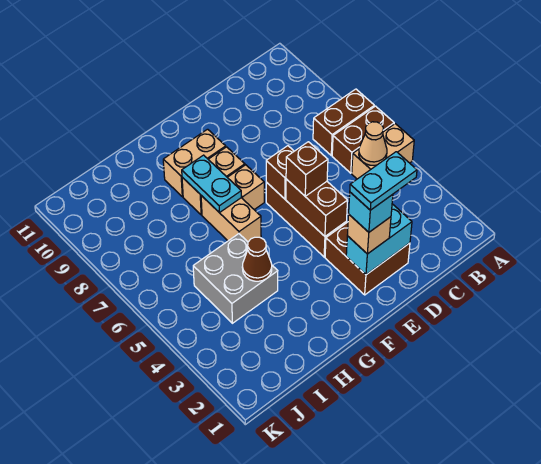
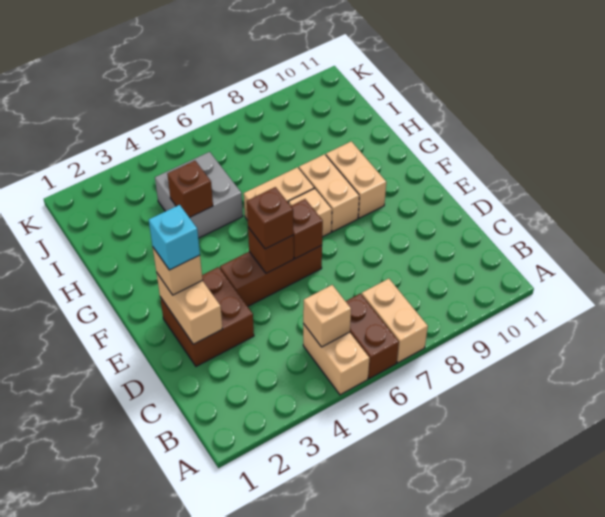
brown brick A7:B7 level 1 -> tan brick A7:B7 level 1
tan cone B5 level 2 -> tan brick B5 level 2
cyan brick D2:E2 level 2 -> tan brick D2:E2 level 2
cyan plate D2:E2 level 5 -> none
brown brick E4:E5 level 2 -> brown brick E5 level 2
cyan plate G7:G8 level 2 -> none
brown cone H4 level 2 -> brown brick H4 level 2

